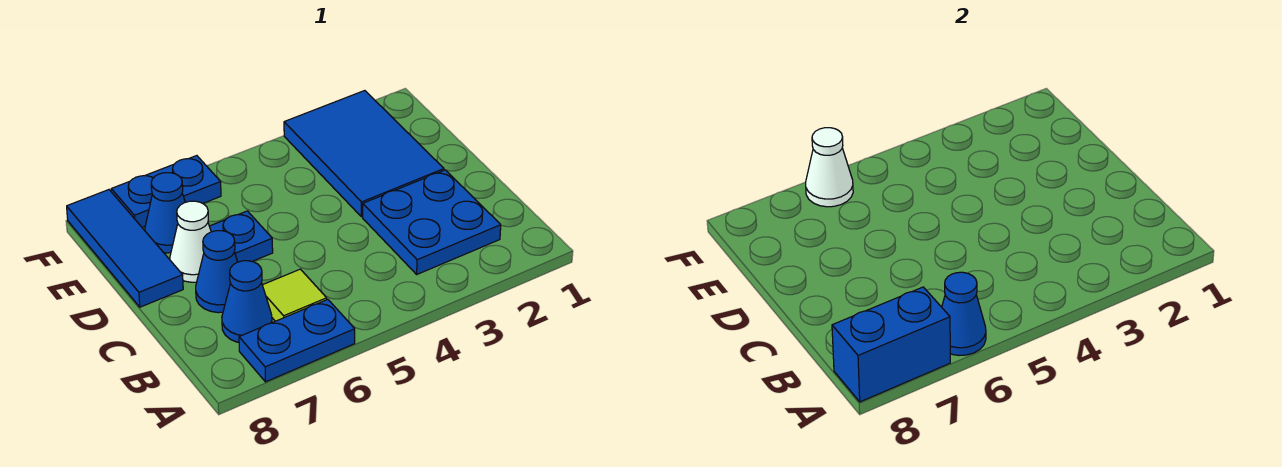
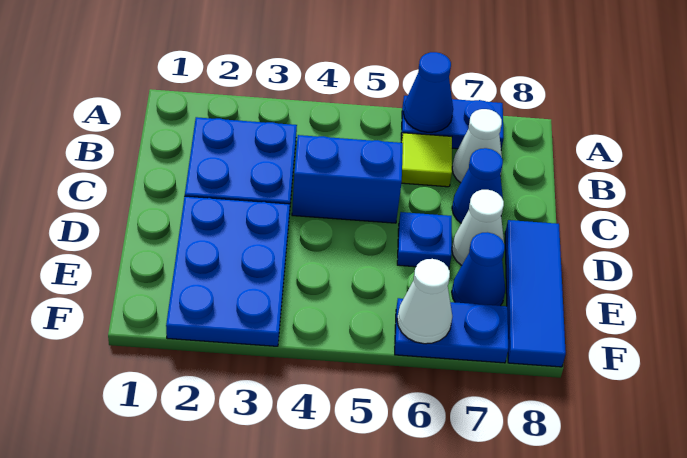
blue brick A7:A8 level 2 -> blue brick C4:C5 level 1
blue cone B7 level 1 -> white cone B7 level 1
blue tile D2:F3 level 1 -> blue plate D2:F3 level 1

